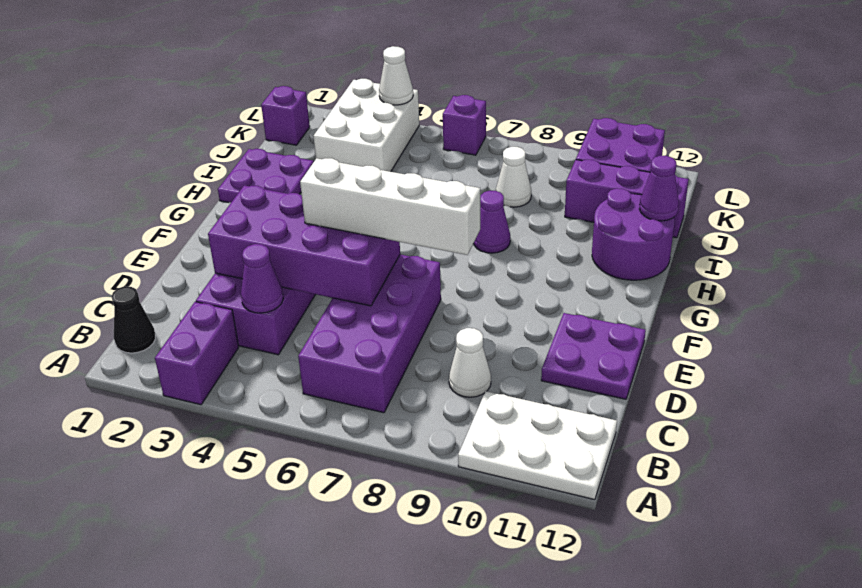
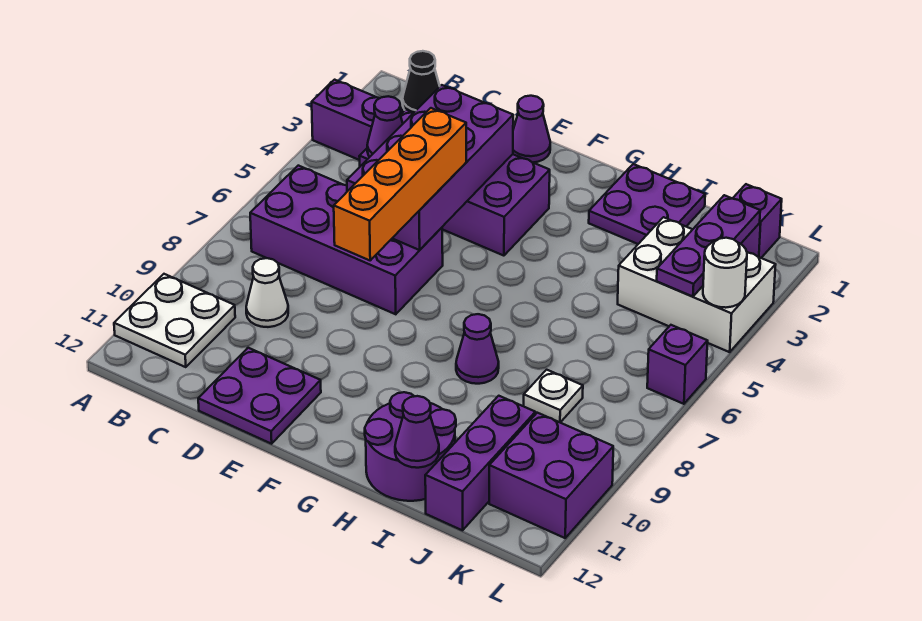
white plate A10:B12 level 1 -> white plate A10:B11 level 1
none -> purple cone E1 level 1
white brick E5:E8 level 3 -> orange brick E5:E8 level 3
white cone J8 level 1 -> white plate J8 level 1
none -> purple plate K2:K4 level 2
white cone L4 level 2 -> white round brick L4 level 2

